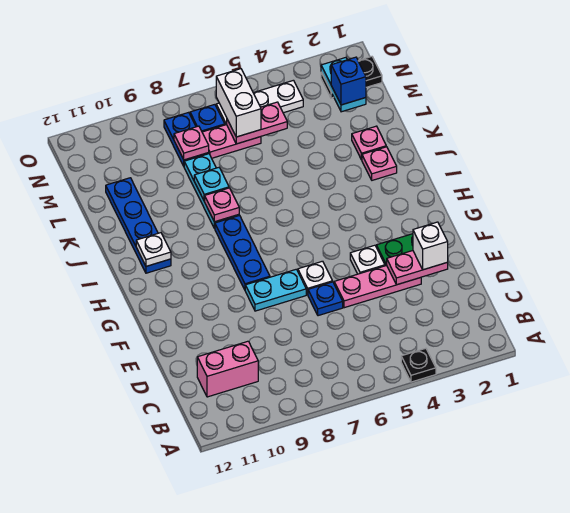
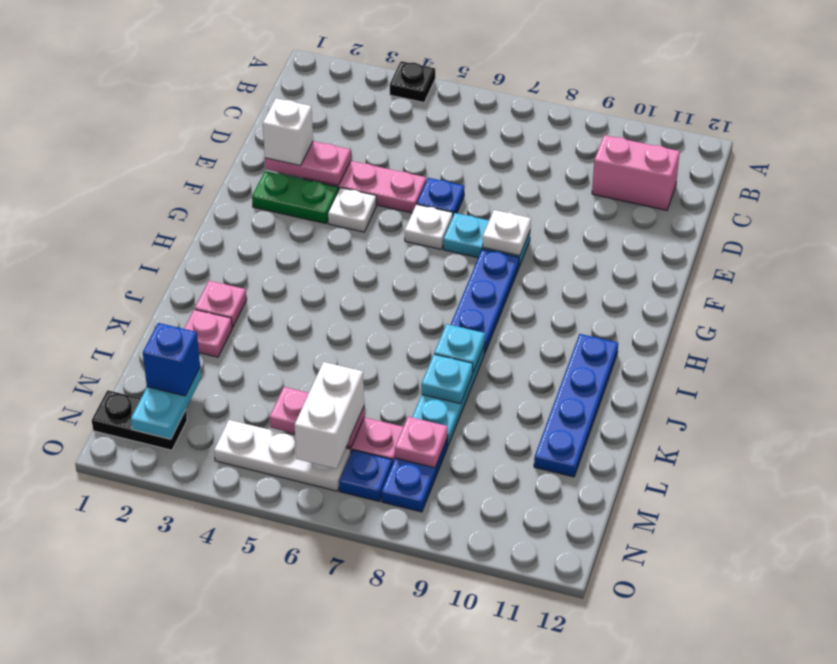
white plate I11 level 2 -> white plate F8 level 2
pink plate J8 level 2 -> cyan plate J8 level 2

